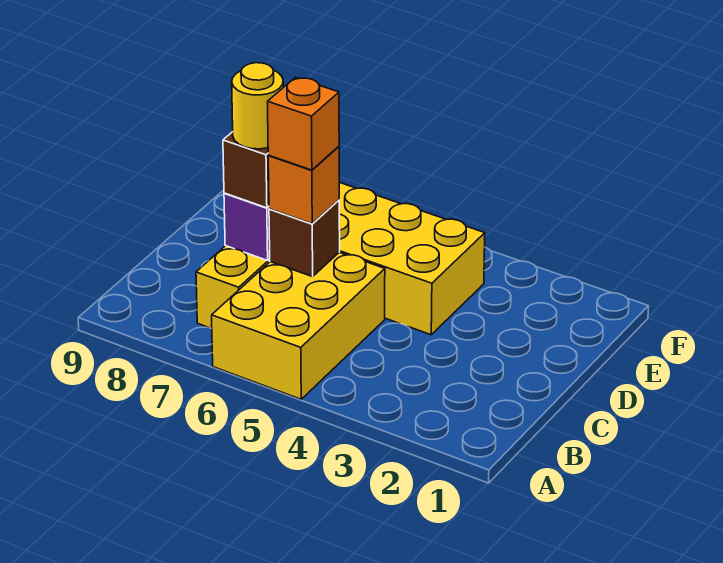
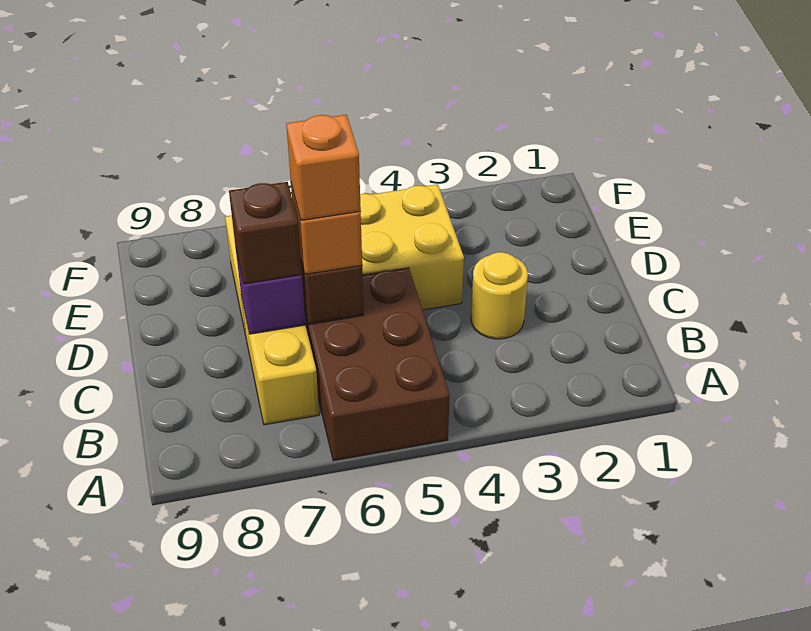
yellow brick A5:C6 level 1 -> brown brick A5:C6 level 1
yellow round brick C7 level 4 -> yellow round brick C3 level 1

